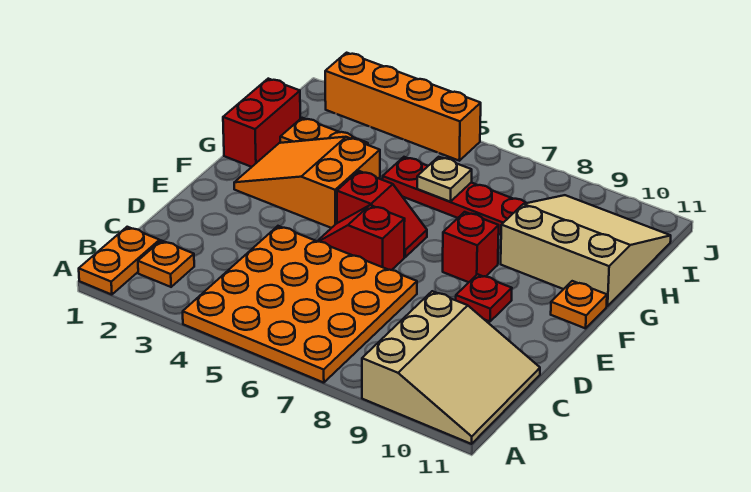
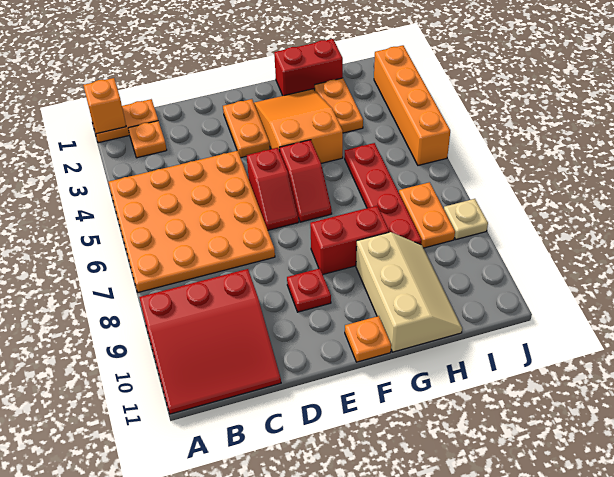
none -> orange brick A1 level 2
tan slope A9:C11 level 1 top 9 -> red slope A9:C11 level 1 top 9
none -> orange plate E2:E3 level 1
red slope E5:E6 level 1 top 6 -> red slope E5:E6 level 1 top 5
red brick F8 level 1 -> red brick F8:G8 level 1
tan slope G9:I11 level 1 top G -> tan slope G9:H11 level 1 top G
tan plate H6 level 2 -> tan plate J8 level 1
none -> orange plate I7:I8 level 1

